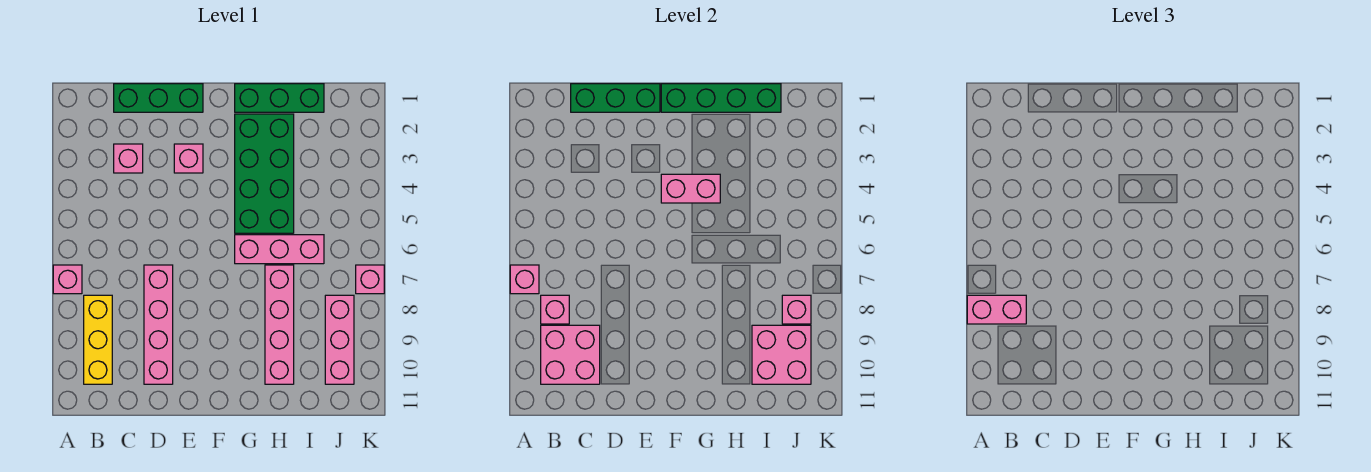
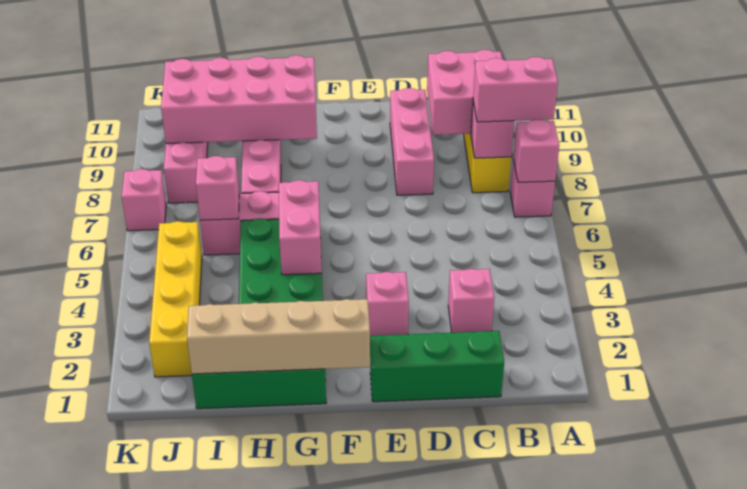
green brick C1:E1 level 2 -> none
pink brick D7:D10 level 1 -> pink brick D8:D10 level 1
green brick F1:I1 level 2 -> tan brick F1:I1 level 2
pink brick F4:G4 level 2 -> pink brick G4:G5 level 2
pink brick I9:J10 level 2 -> pink brick G9:J10 level 2
none -> yellow brick J2:J5 level 1
pink brick J8 level 2 -> pink brick I6 level 2

